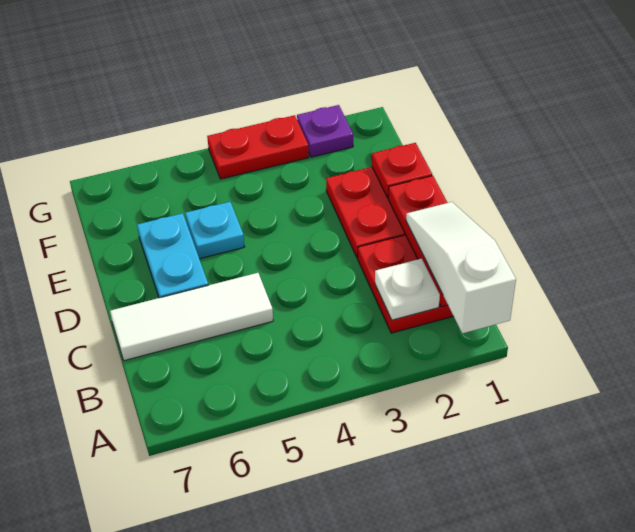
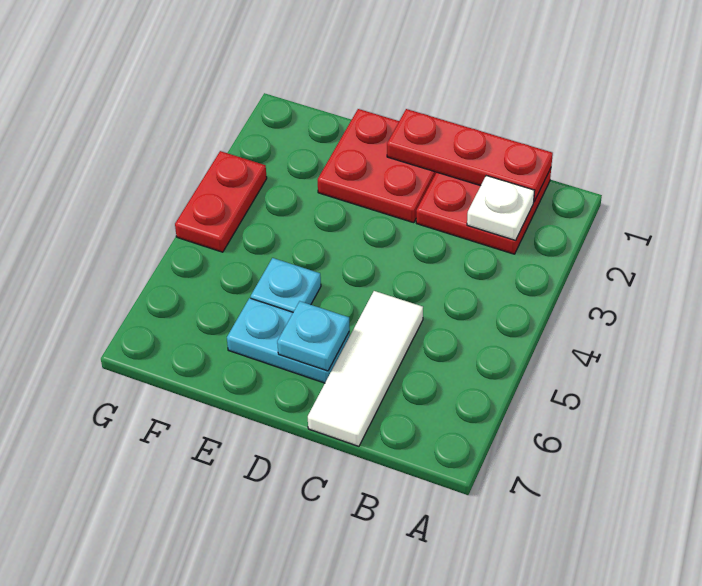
white slope A1:C1 level 3 top A -> none
none -> cyan plate D6 level 2
red plate E1 level 2 -> none
purple plate G2 level 1 -> none

